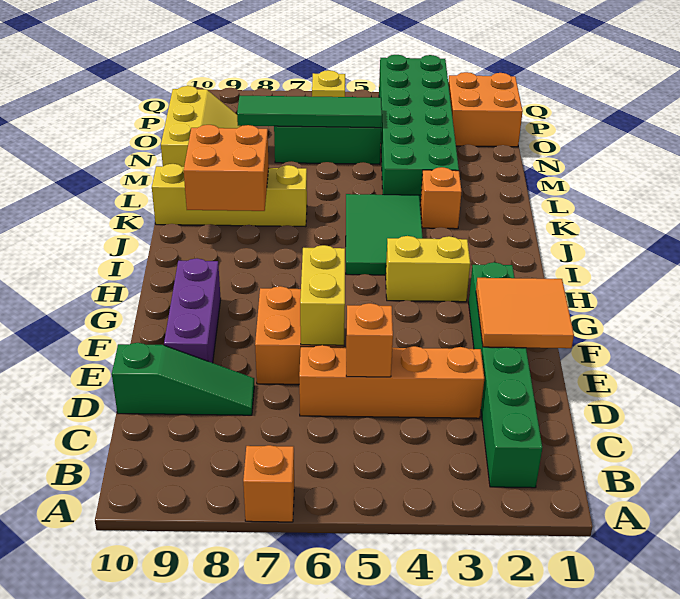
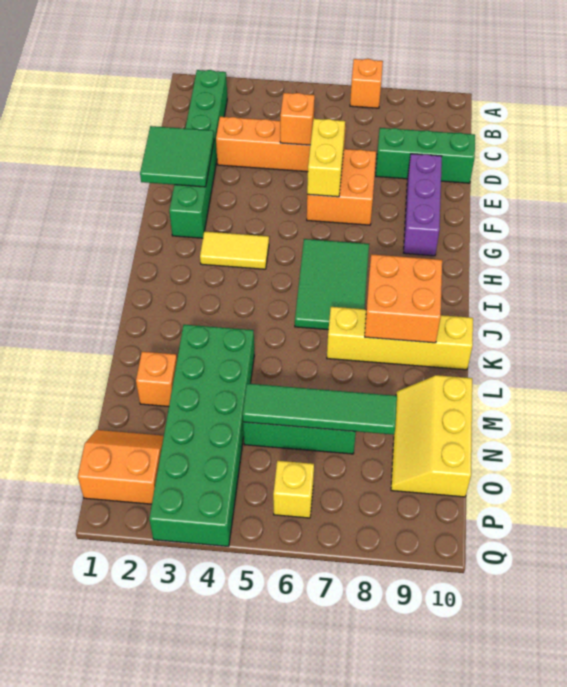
green slope D8:D10 level 1 top 10 -> green brick D8:D10 level 1
orange tile E1:F2 level 2 -> green tile E1:F2 level 2
yellow brick H3:H4 level 1 -> yellow tile H3:H4 level 1
green tile I4:K5 level 1 -> green tile H6:J7 level 1
orange brick K3 level 1 -> orange brick M2 level 1
orange brick O1:P2 level 1 -> orange slope O1:P2 level 1 top P

